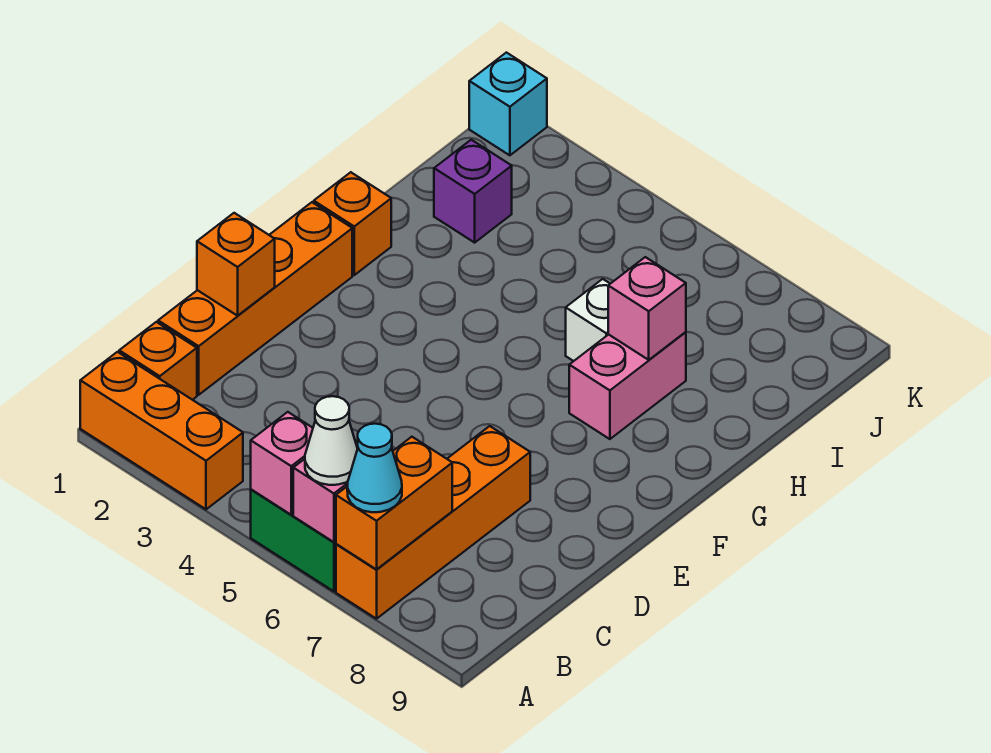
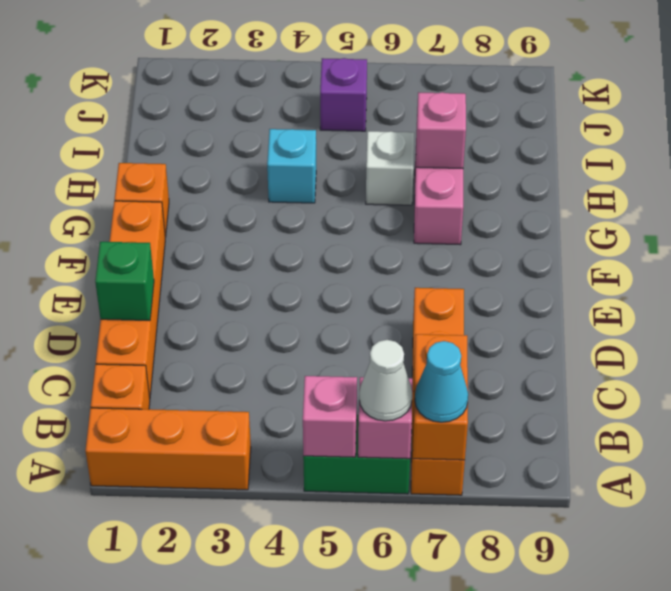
orange brick D1 level 2 -> green brick D1 level 2
purple brick I2 level 1 -> purple brick J5 level 1
cyan brick K1 level 1 -> cyan brick H4 level 1

